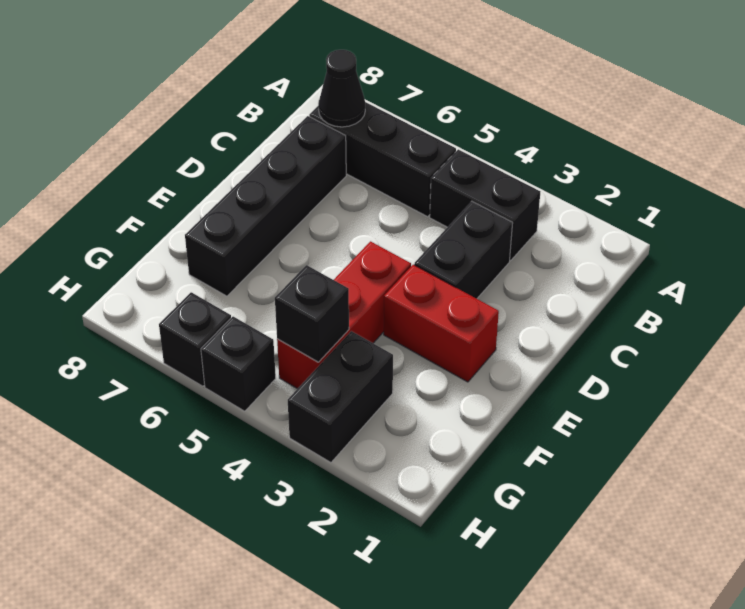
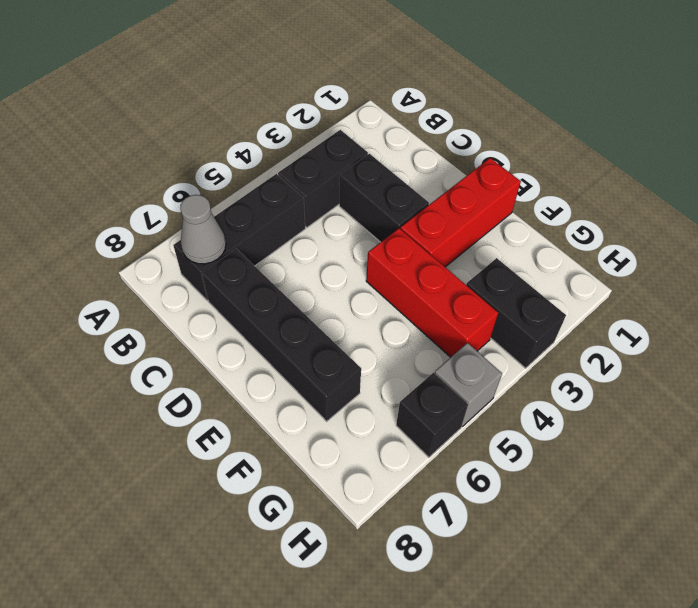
black cone B7 level 2 -> grey cone B7 level 2
red brick E2:E3 level 1 -> red brick E1:E3 level 1
black brick G4 level 2 -> none
black brick H5 level 1 -> grey brick H5 level 1

